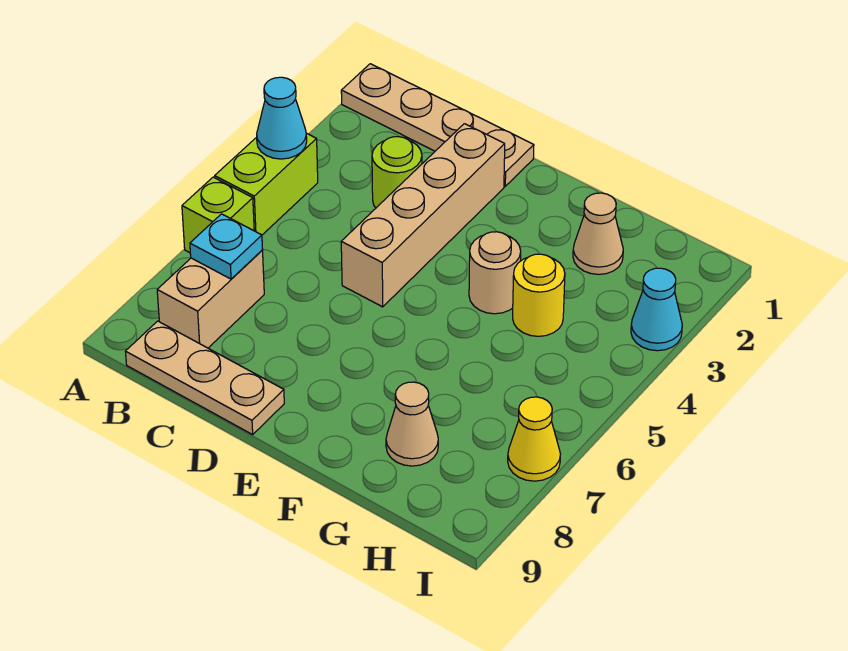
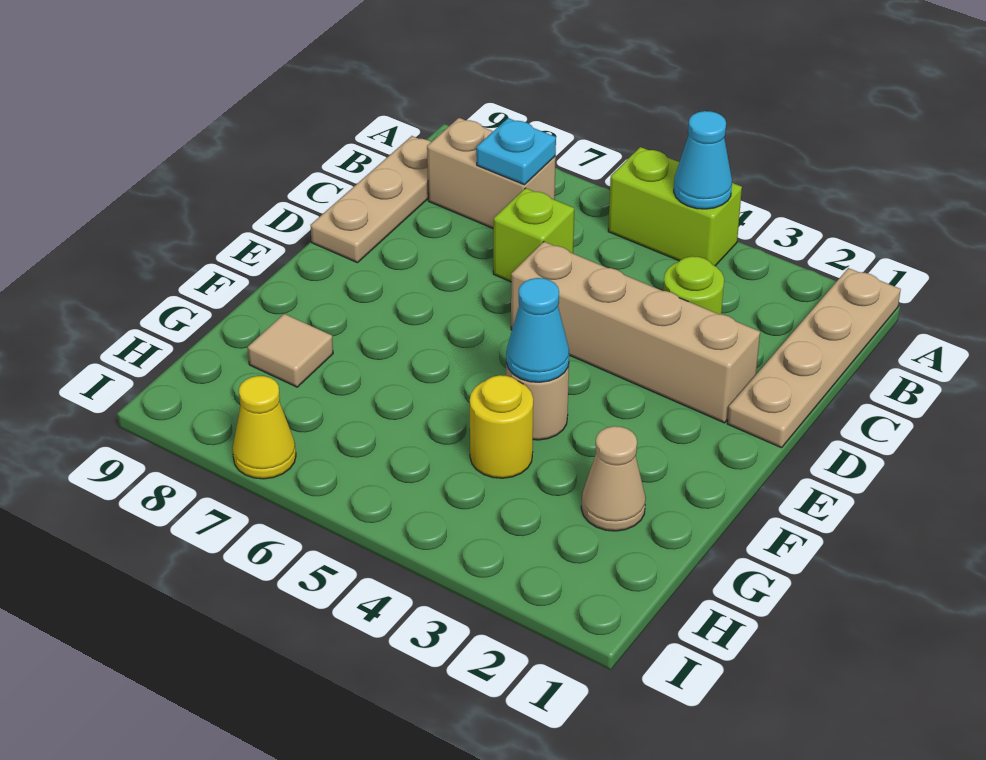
lime brick A6 level 1 -> lime brick C6 level 1
tan cone G8 level 1 -> tan tile G8 level 1
cyan cone I3 level 1 -> cyan cone F4 level 2

